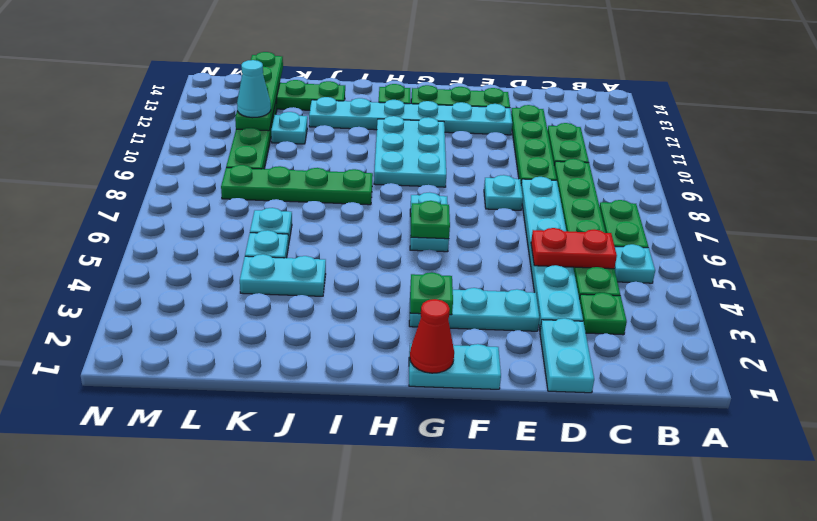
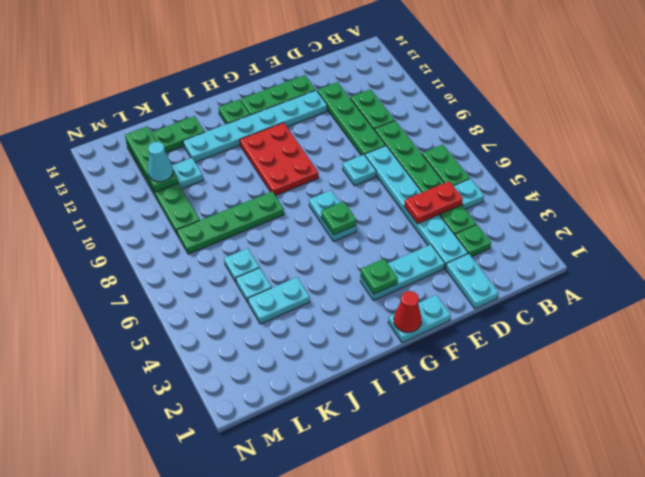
cyan plate G9:H11 level 1 -> red plate G9:H11 level 1
green plate L11:L14 level 2 -> green plate L11:L13 level 2

